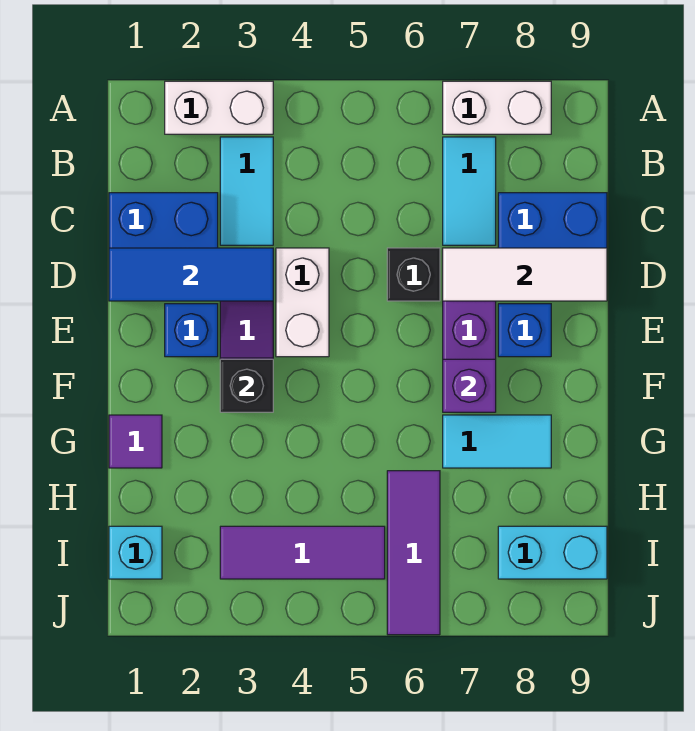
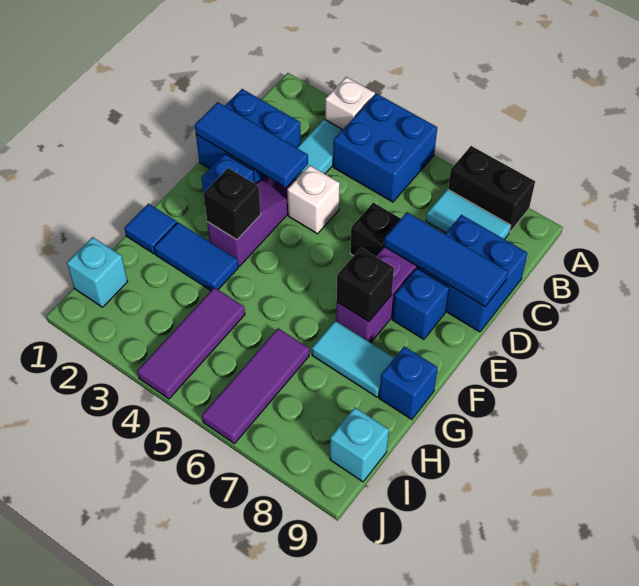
white brick A2:A3 level 1 -> white brick A3 level 1
none -> blue brick A4:B5 level 1
white brick A7:A8 level 1 -> black brick A7:A8 level 1
cyan tile B7:C7 level 1 -> cyan tile B7:B8 level 1
white brick D4:E4 level 1 -> white brick D4 level 1
white tile D7:D9 level 2 -> blue tile D7:D9 level 2
purple brick F7 level 2 -> black brick F7 level 2
purple tile G1 level 1 -> blue tile G1 level 1
none -> blue tile G2:G3 level 1
none -> blue brick G9 level 1
purple tile I3:I5 level 1 -> purple tile H4:J4 level 1
cyan brick I8:I9 level 1 -> cyan brick I9 level 1

